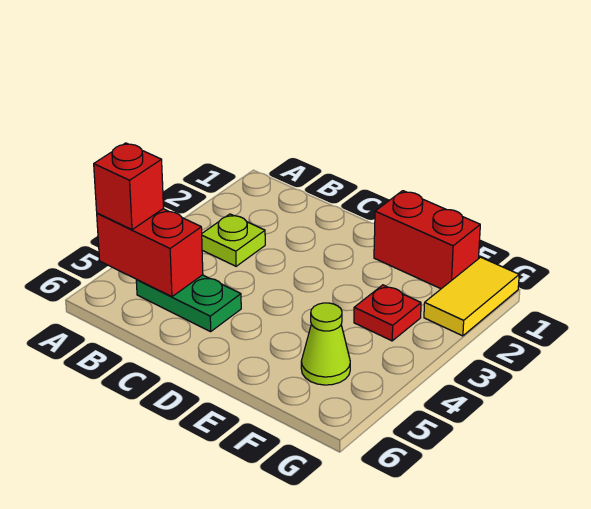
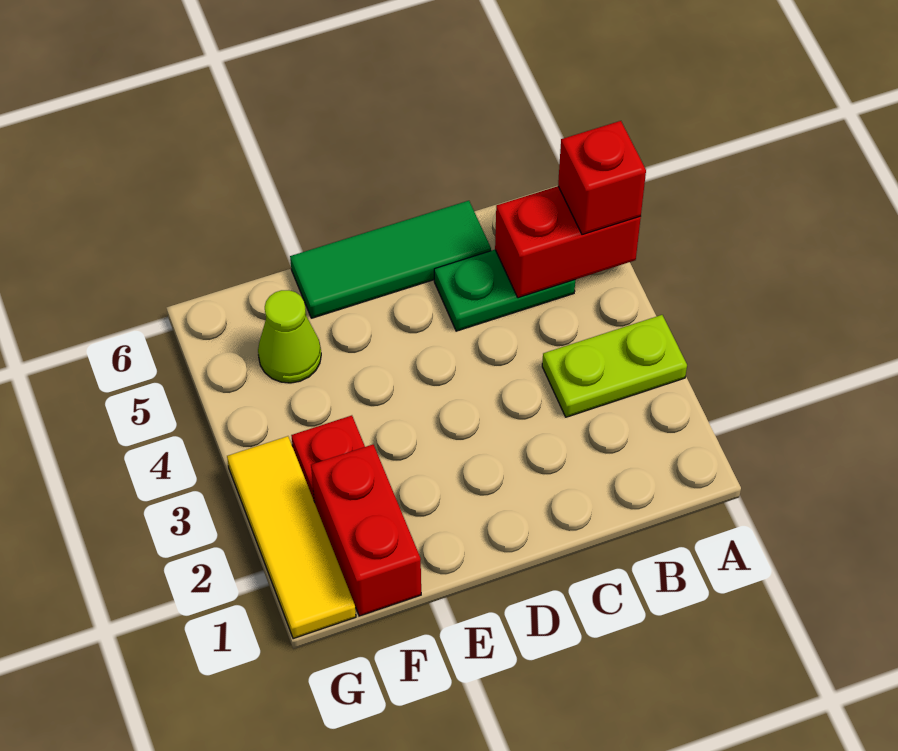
lime plate B3 level 1 -> lime plate A3:B3 level 1
none -> green tile C6:E6 level 1
red brick E1:F1 level 1 -> red brick F1:F2 level 1
yellow tile G1:G2 level 1 -> yellow tile G1:G3 level 1

